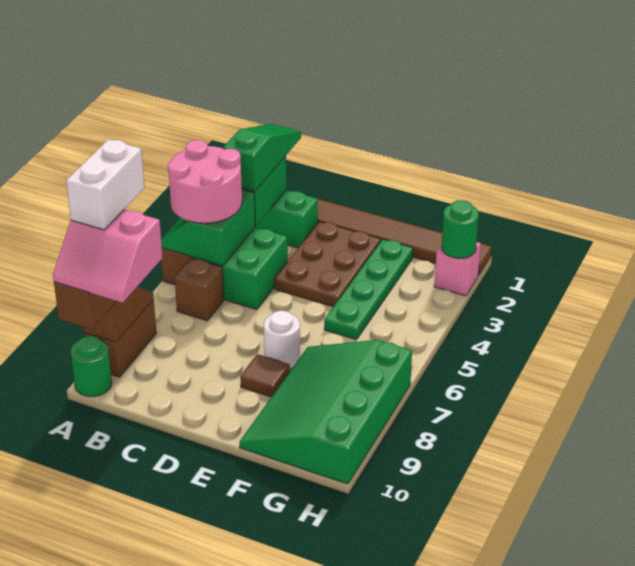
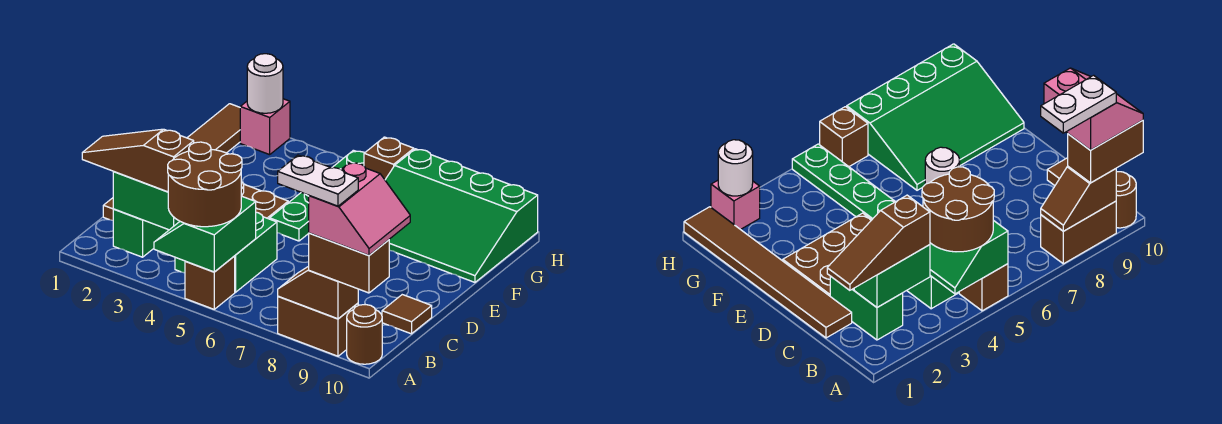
green slope A4:B5 level 2 top B -> green slope A4:B5 level 2 top 5
pink round brick A4:B5 level 3 -> brown round brick A4:B5 level 3
white brick A8:A9 level 5 -> white plate A8:A9 level 5
green round brick A10 level 1 -> brown round brick A10 level 1
green slope B1:B3 level 3 top 3 -> brown slope B1:B3 level 3 top 3
brown brick B6 level 1 -> brown brick H6 level 1
brown tile E8 level 1 -> brown tile C10 level 1
green plate F2:F5 level 1 -> green plate E5:H5 level 1
green round brick H2 level 2 -> white round brick H2 level 2

